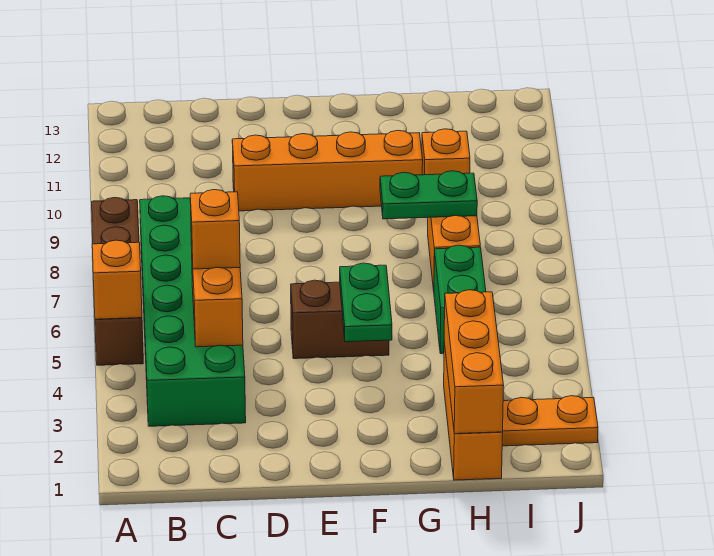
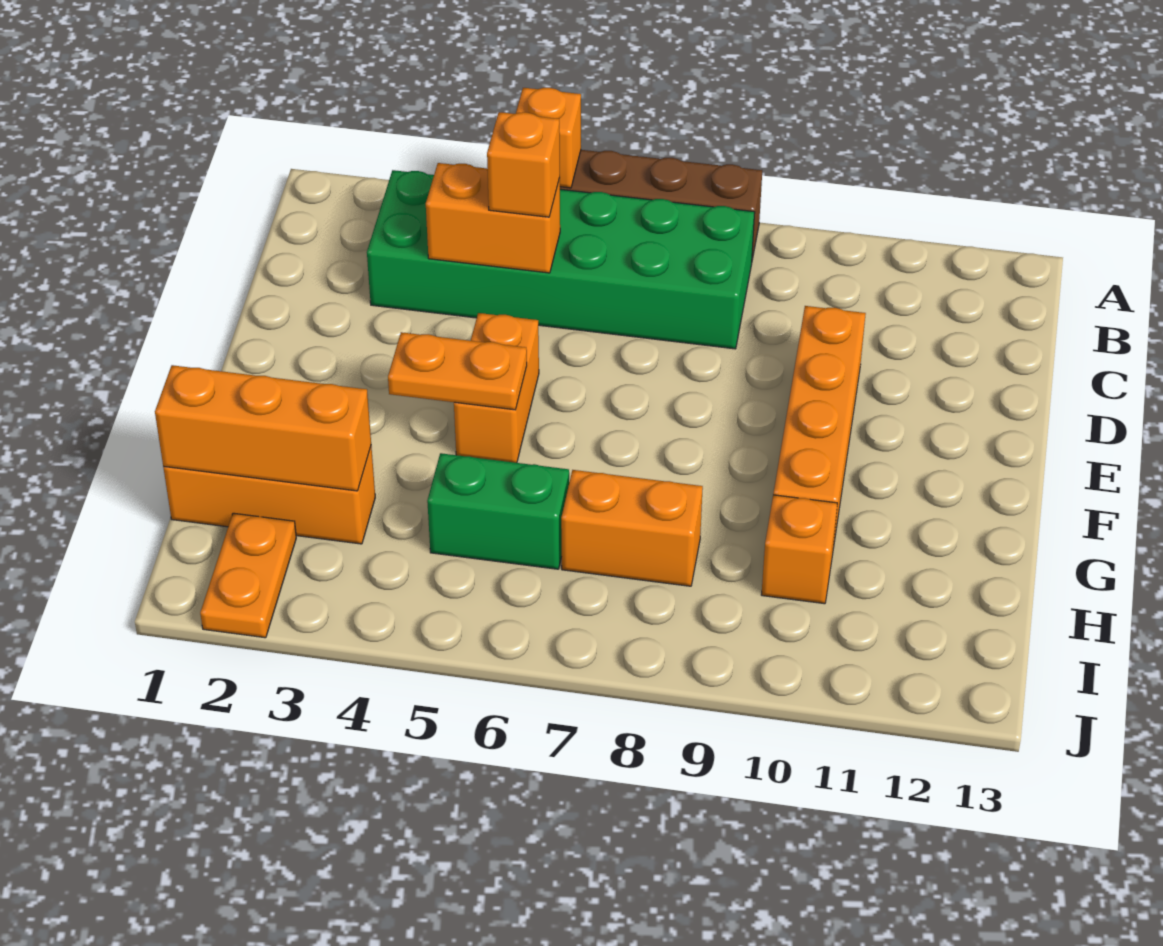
brown brick E5:F5 level 1 -> orange brick E5:F5 level 1
green plate F4:F5 level 2 -> orange plate F4:F5 level 2
green plate G8:H8 level 2 -> none

